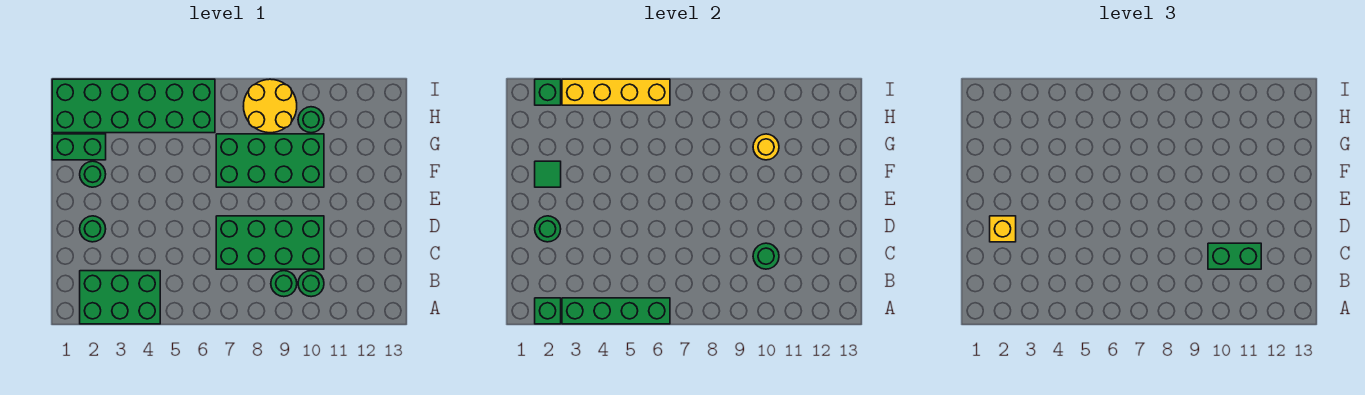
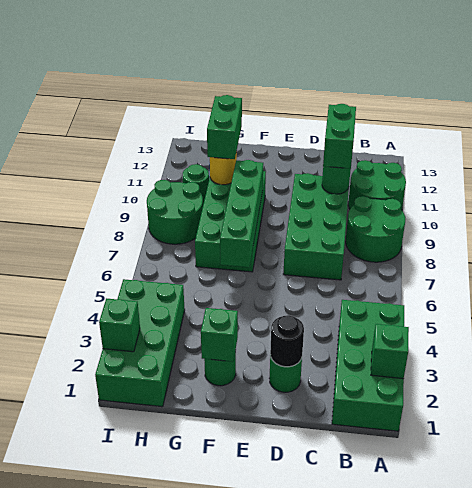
green brick A2:B4 level 1 -> green brick A1:B4 level 1
green brick A3:A6 level 2 -> green brick F6:F9 level 2
green round brick B9 level 1 -> green round brick A8:B9 level 1
green round brick B10 level 1 -> green round brick A10:B11 level 1
green round brick D2 level 2 -> black round brick D2 level 2
yellow brick D2 level 3 -> none
green tile F2 level 2 -> green brick F2 level 2
green brick G1:G2 level 1 -> green brick G10:G11 level 3
green brick H1:I6 level 1 -> green brick H1:I4 level 1
yellow round brick H8:I9 level 1 -> green round brick H8:I9 level 1
yellow brick I3:I6 level 2 -> none

